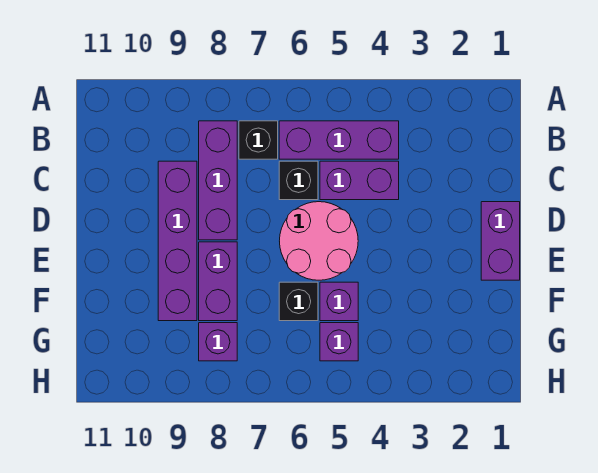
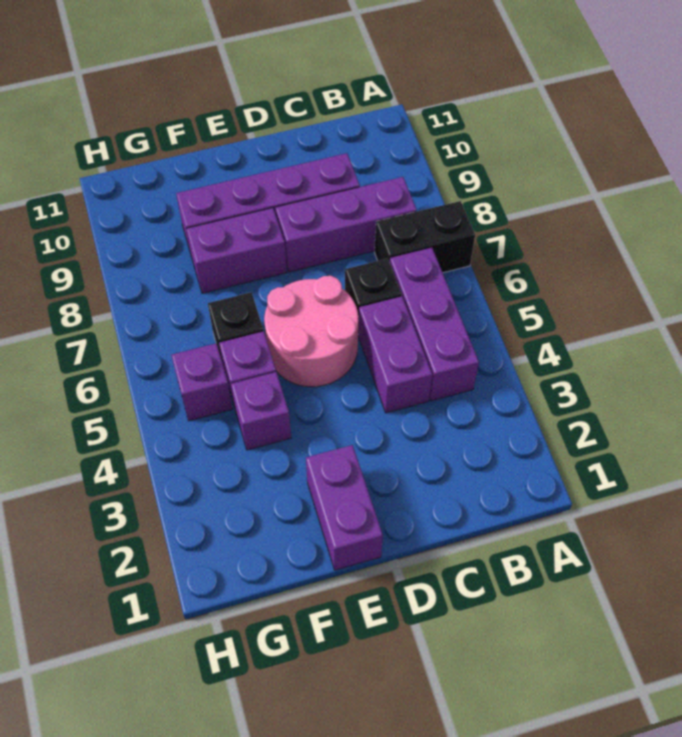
black brick B7 level 1 -> black brick A7:B7 level 1
purple brick D1:E1 level 1 -> purple brick E1:E2 level 1
purple brick G8 level 1 -> purple brick F4 level 1

